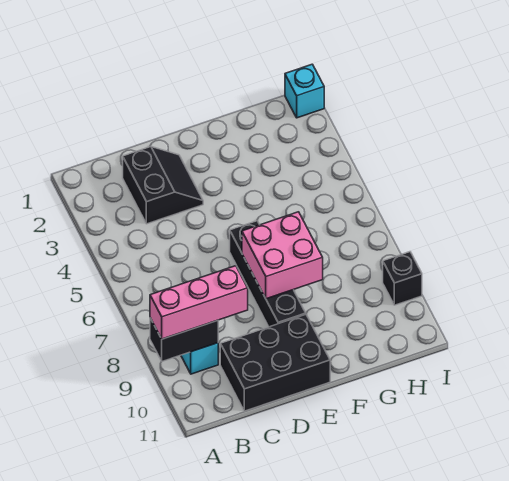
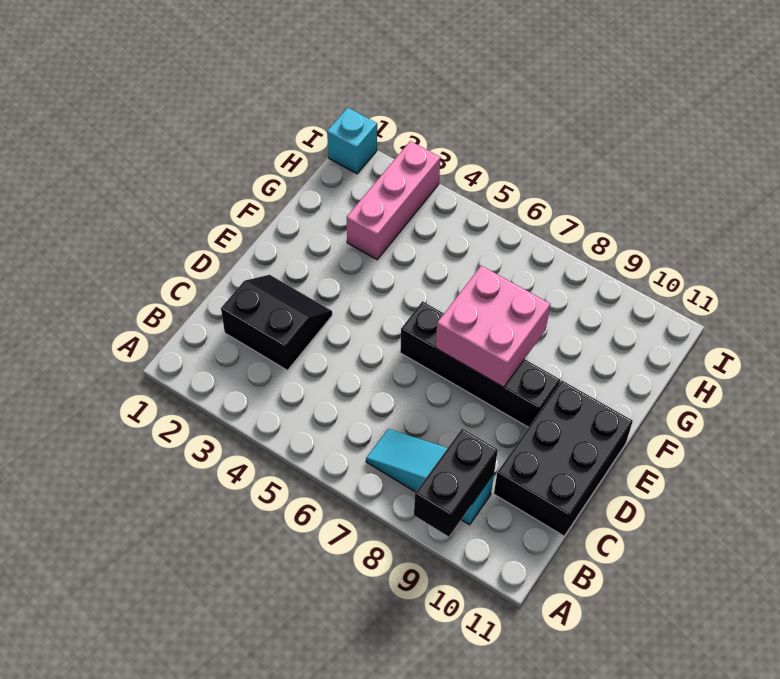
pink brick A9:C9 level 3 -> pink brick G3:I3 level 1
black brick I9 level 1 -> none

